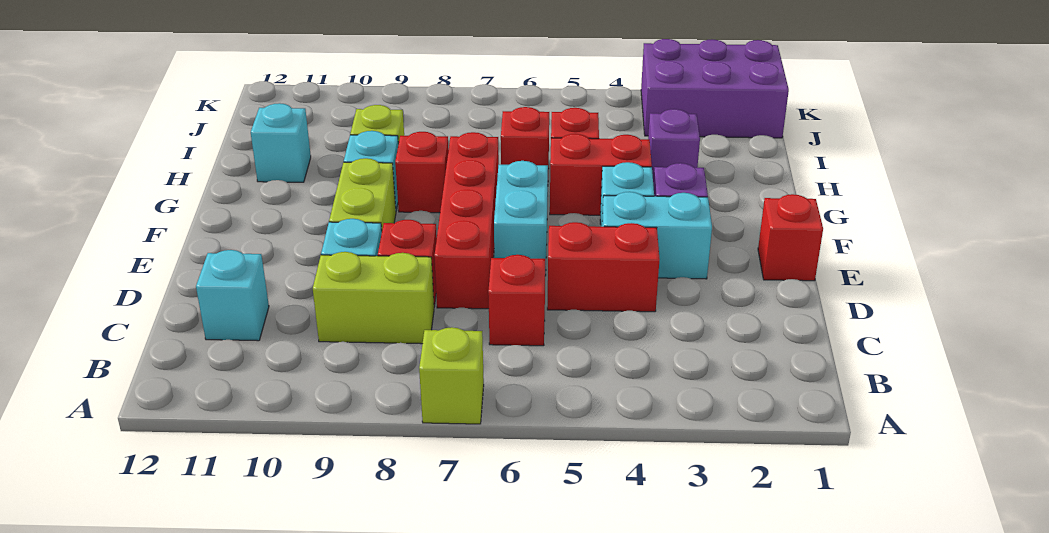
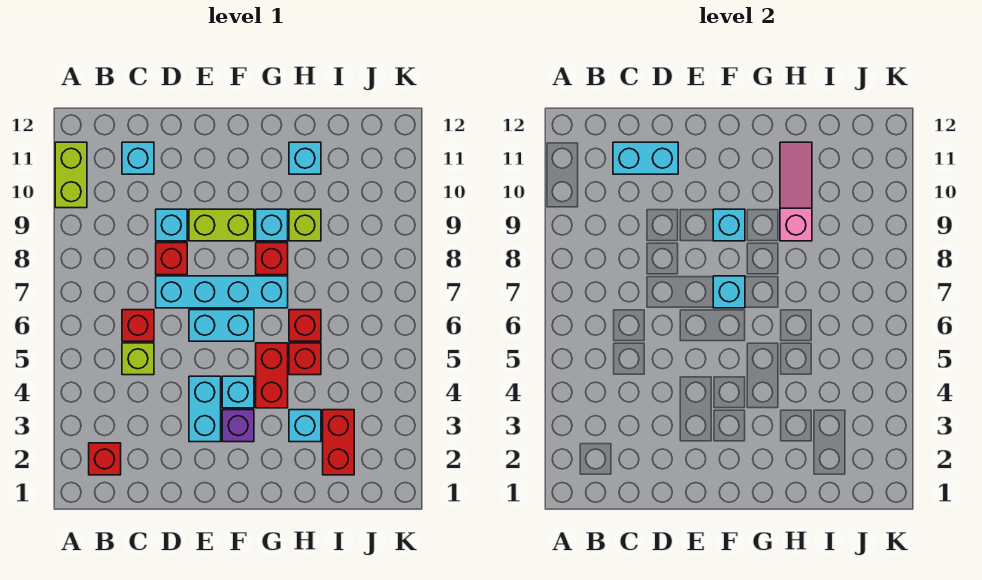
lime brick A7 level 1 -> lime brick C5 level 1
lime brick C8:C9 level 1 -> lime brick A10:A11 level 1
none -> cyan brick C11:D11 level 2
red brick D4:D5 level 1 -> red brick I2:I3 level 1
red brick D7:G7 level 1 -> cyan brick D7:G7 level 1
red brick E1 level 1 -> red brick B2 level 1
none -> cyan brick F7 level 2
none -> cyan brick F9 level 2
purple brick H3 level 1 -> cyan brick H3 level 1
none -> pink slope H9:H11 level 2 top 9
purple brick J1:K3 level 1 -> none

